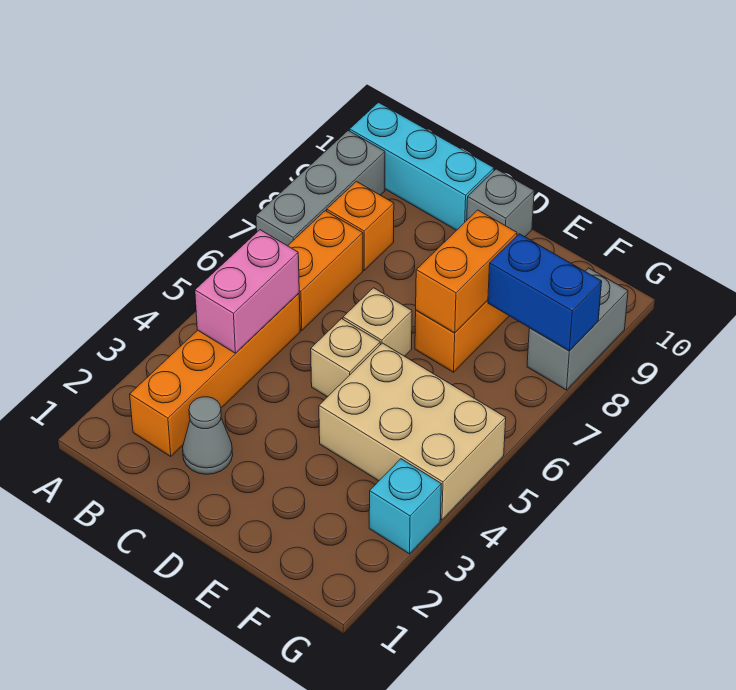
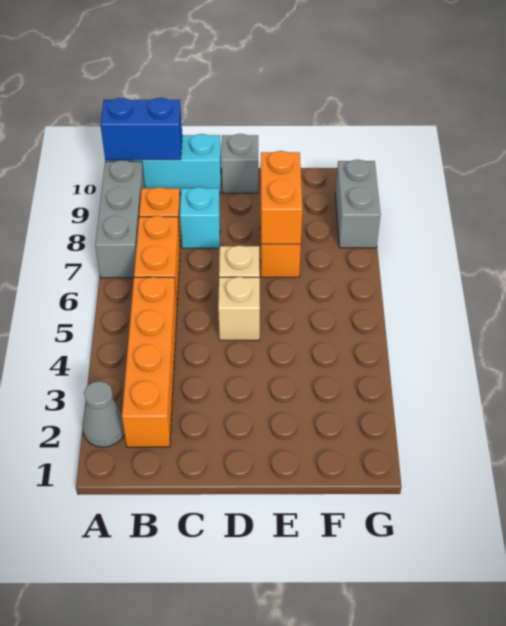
pink brick B4:B5 level 2 -> none
grey cone C2 level 1 -> grey cone A2 level 1
tan brick E4:G5 level 1 -> none
blue brick F8:G8 level 2 -> blue brick A10:B10 level 2
cyan brick G3 level 1 -> cyan brick C8 level 1

